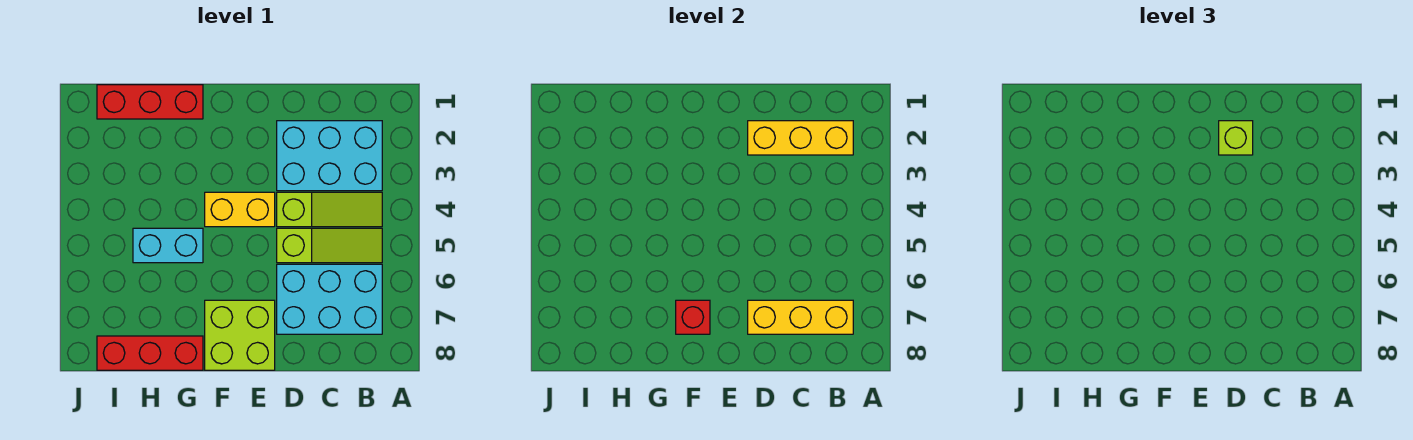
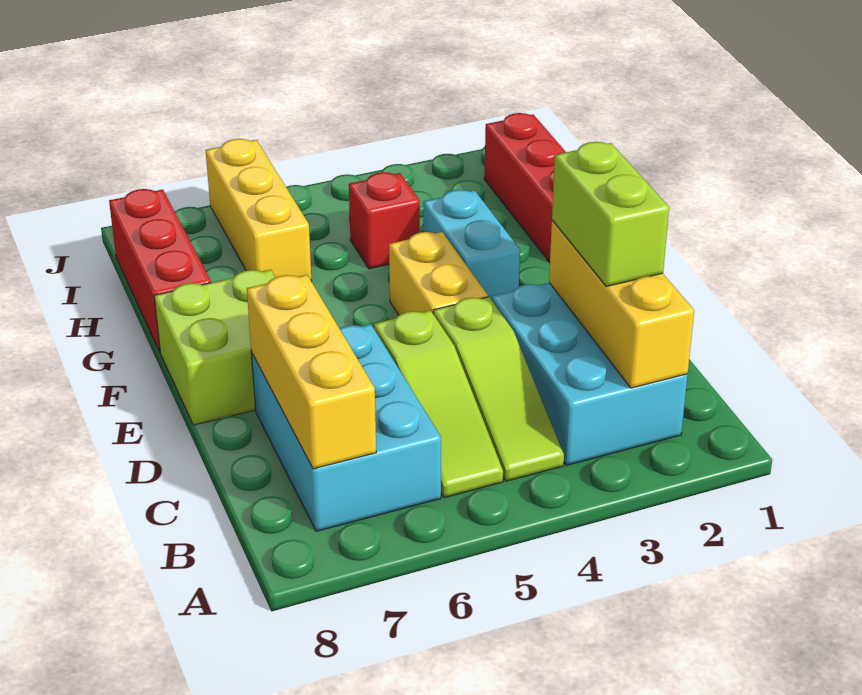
lime brick D2 level 3 -> lime brick C2:D2 level 3
red brick F7 level 2 -> red brick H4 level 1
cyan brick G5:H5 level 1 -> cyan brick F3:G3 level 1
none -> yellow brick H6:J6 level 1

